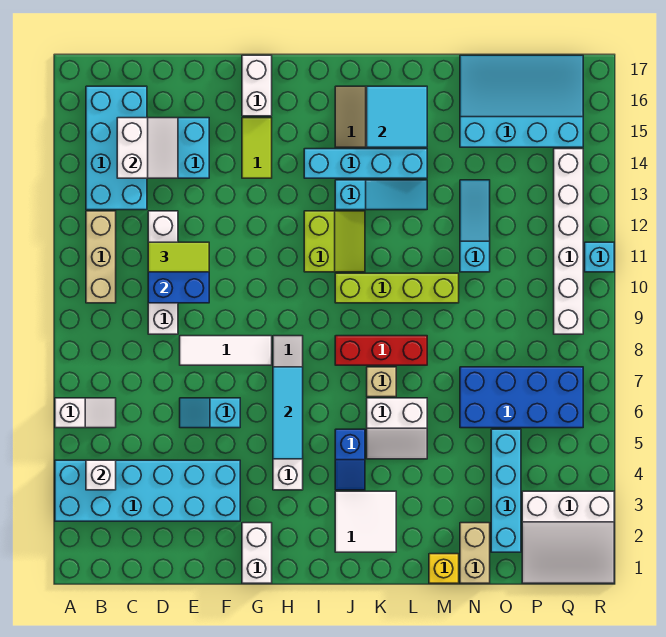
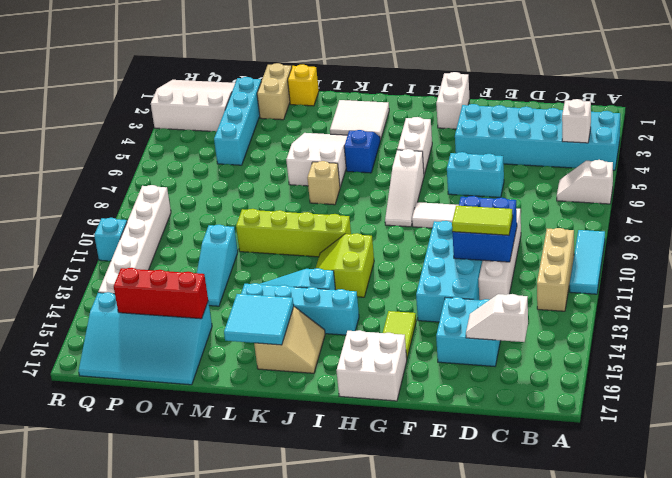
cyan brick B13:C16 level 1 -> cyan brick E10:F13 level 1
white slope C14:D15 level 2 top C -> white slope C15:D15 level 2 top C
cyan slope E6:F6 level 1 top F -> cyan brick E6:F6 level 1
white brick G16:G17 level 1 -> white brick G16:H17 level 1
cyan tile H5:H7 level 2 -> cyan tile A9:A11 level 1
red brick J8:L8 level 1 -> red brick N15:P15 level 2
white slope K5:L6 level 1 top 6 -> white slope K4:L6 level 1 top 6
blue brick N6:Q7 level 1 -> none

